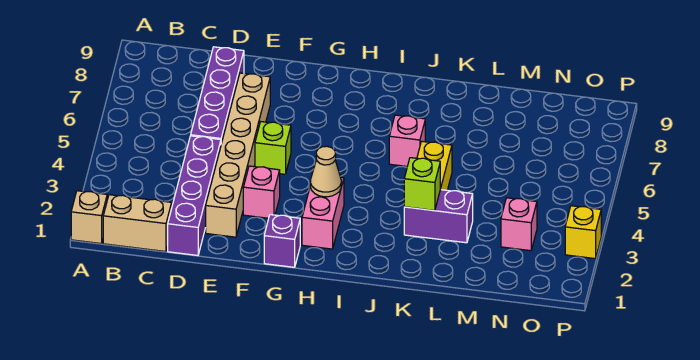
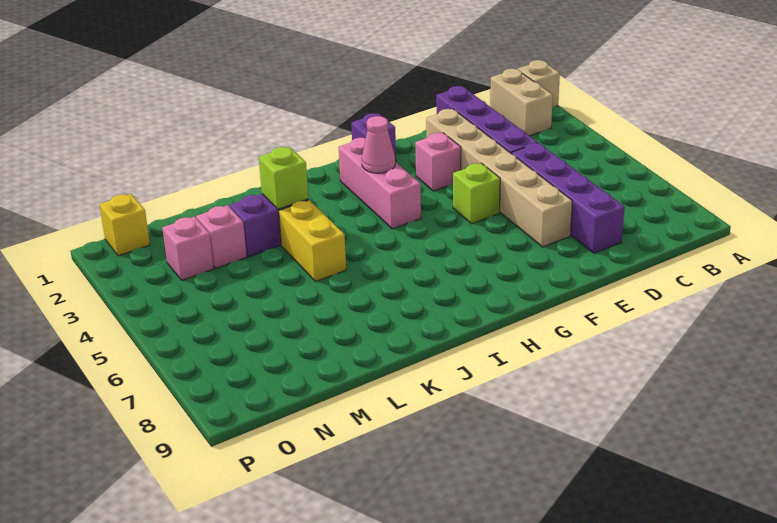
tan brick B1:C1 level 1 -> tan brick B1:B2 level 1
pink brick H2:H3 level 1 -> pink brick H2:H4 level 1
tan cone H3 level 2 -> pink cone H3 level 2
pink brick J6 level 1 -> pink brick M3 level 1
yellow brick P3 level 1 -> yellow brick O1 level 1

